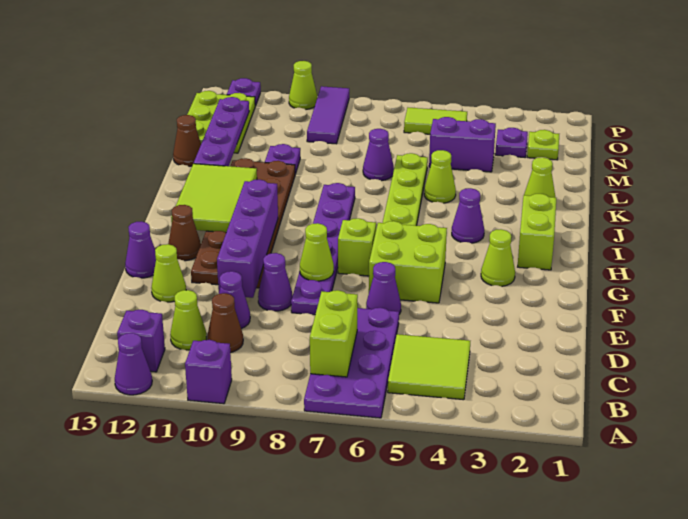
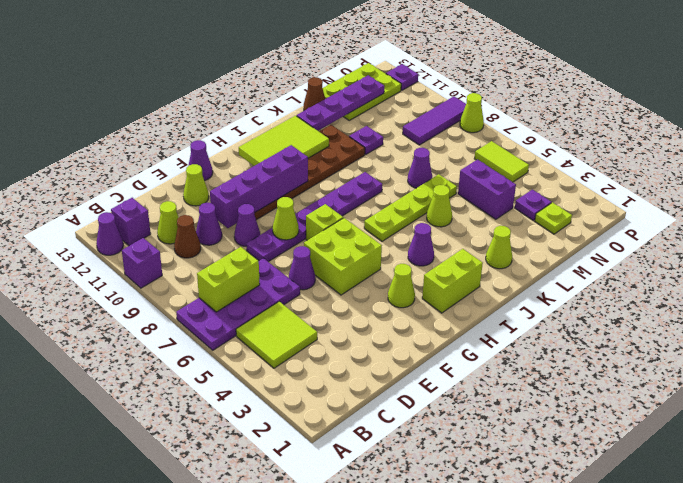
brown cone G12 level 1 -> none
lime cone P10 level 1 -> lime cone P8 level 1

